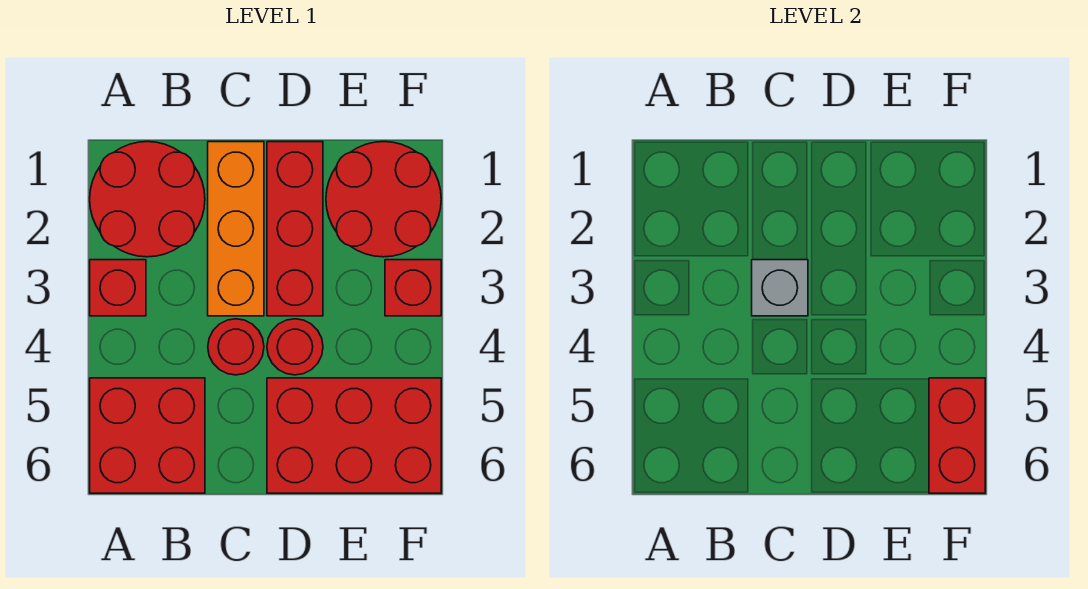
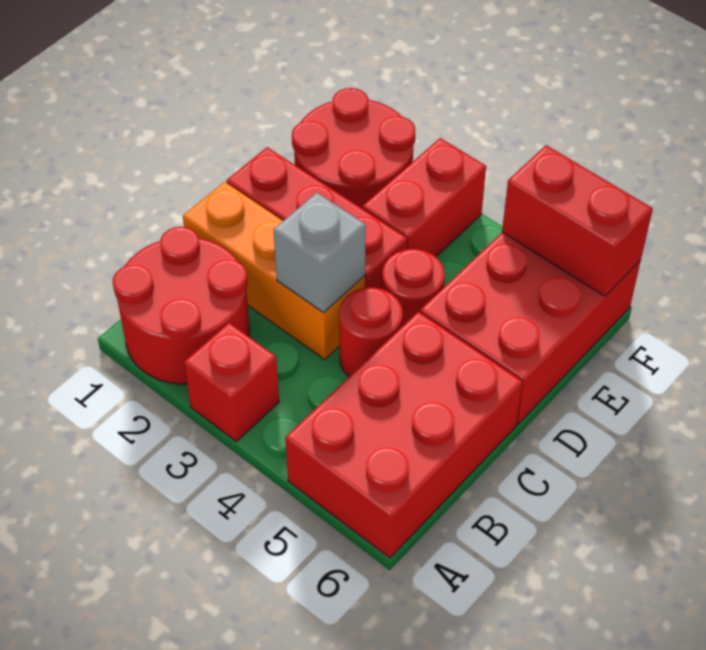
red brick A5:B6 level 1 -> red brick A5:C6 level 1
red brick F3 level 1 -> red brick E3:F3 level 1

